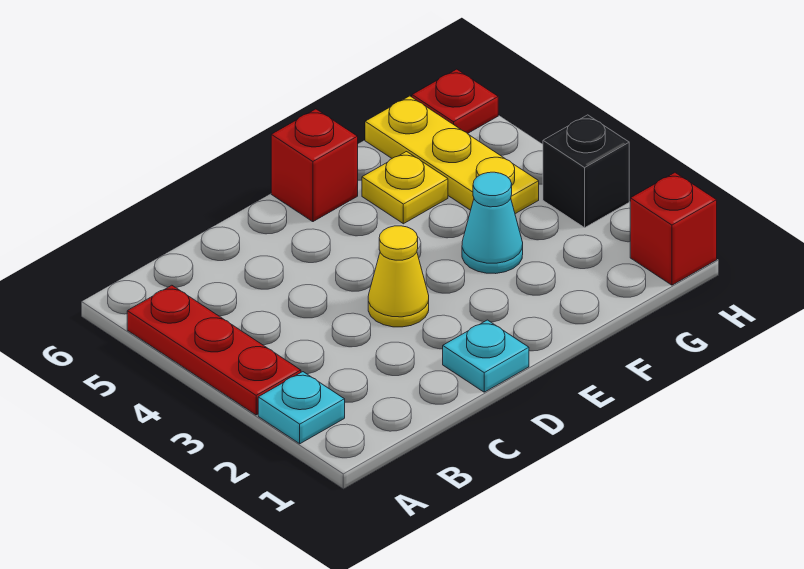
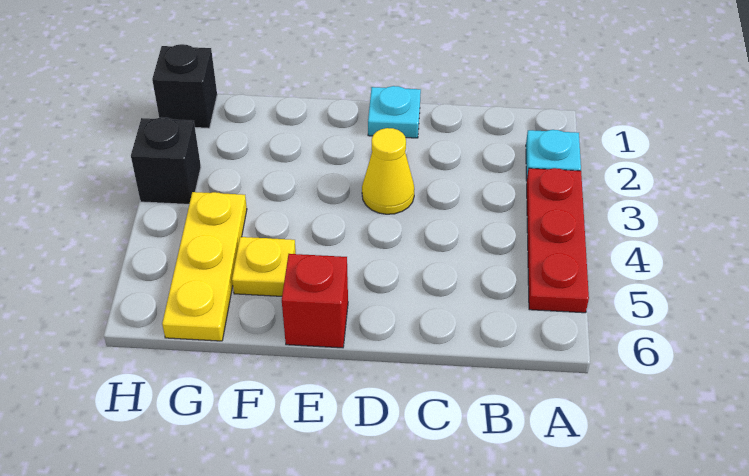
cyan cone F3 level 1 -> none
red brick H1 level 1 -> black brick H1 level 1
red plate H6 level 1 -> none

